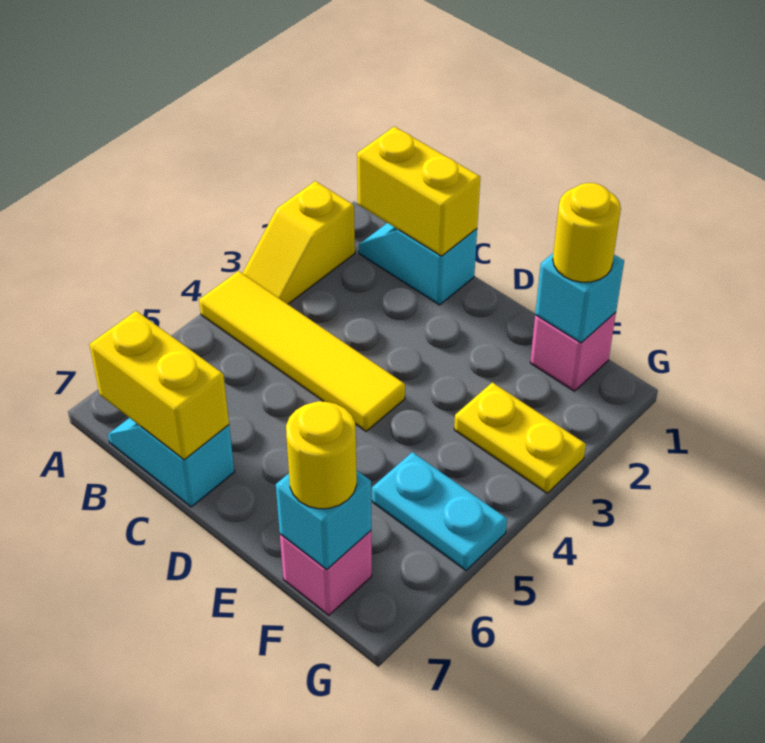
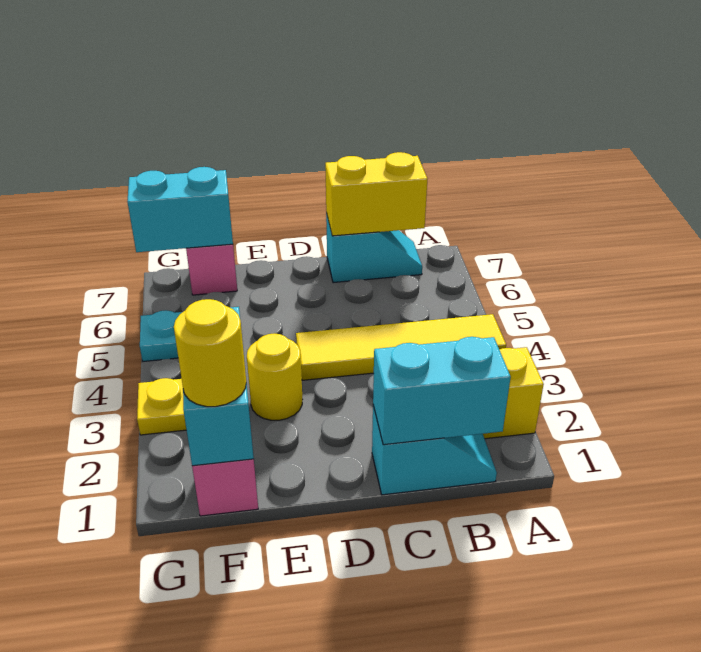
yellow brick B1:C1 level 2 -> cyan brick B1:C1 level 2
cyan brick F7 level 2 -> cyan brick F7:G7 level 2
yellow round brick F7 level 3 -> yellow round brick E3 level 1

